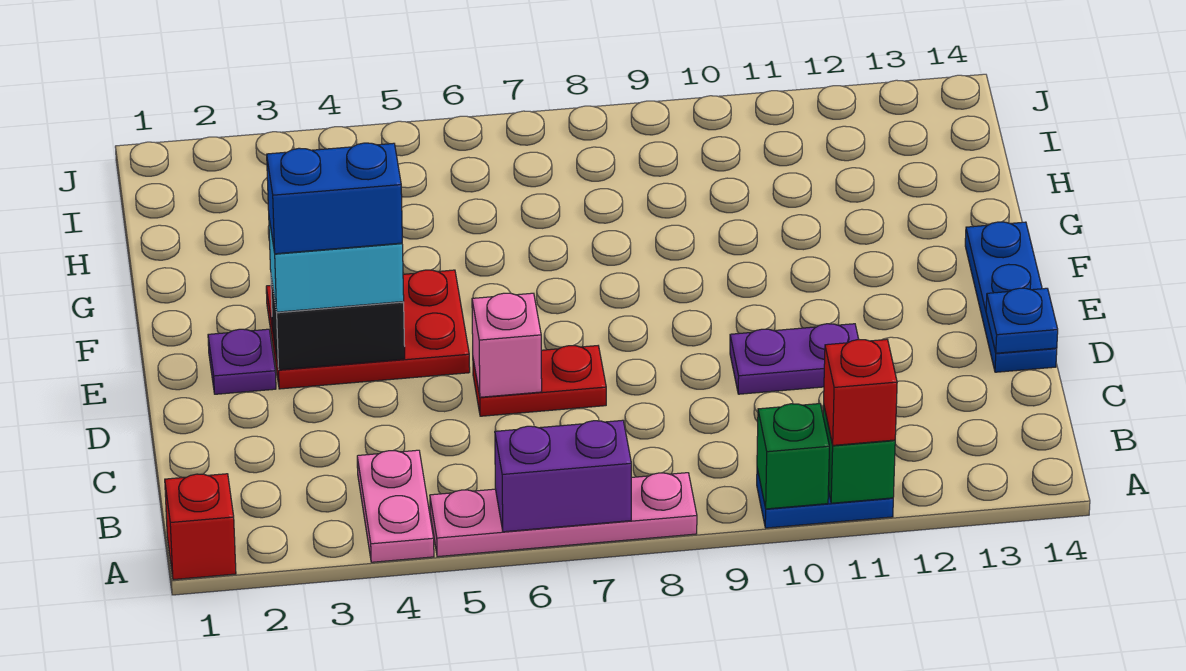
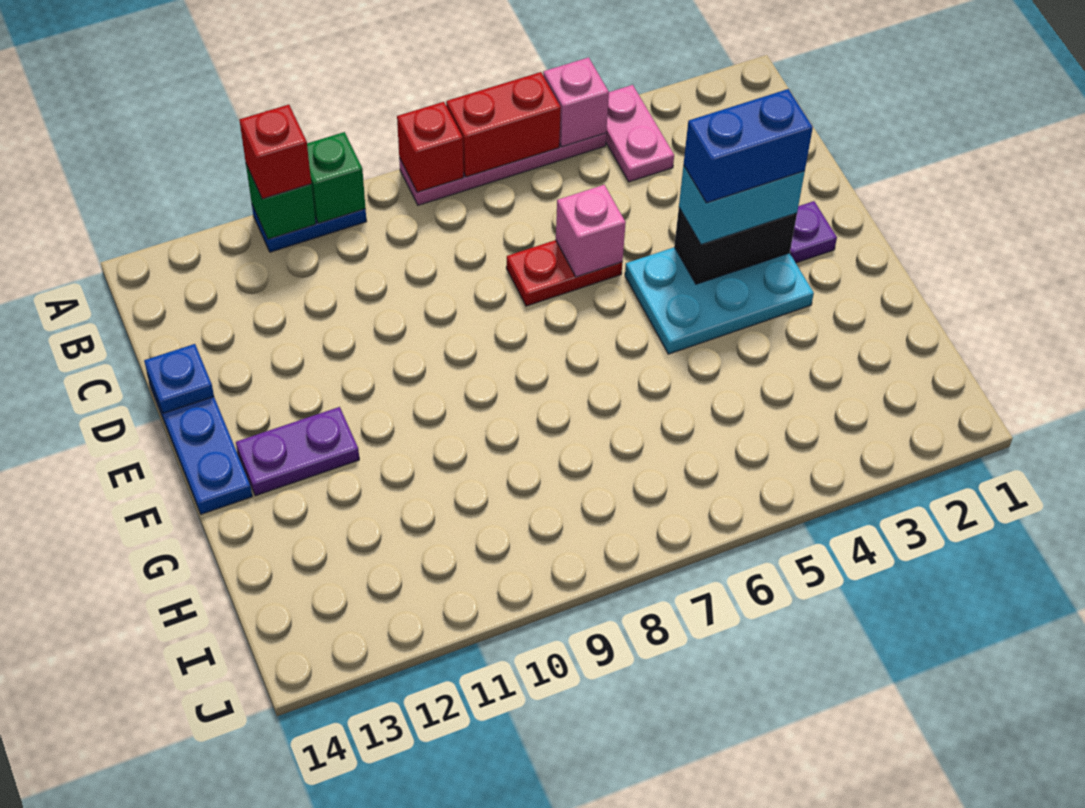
red brick A1 level 1 -> red brick A8 level 2
none -> pink brick A5 level 2
purple brick A6:A7 level 2 -> red brick A6:A7 level 2
purple plate D10:D11 level 1 -> purple plate F12:F13 level 1
red plate E3:F5 level 1 -> cyan plate E3:F5 level 1

